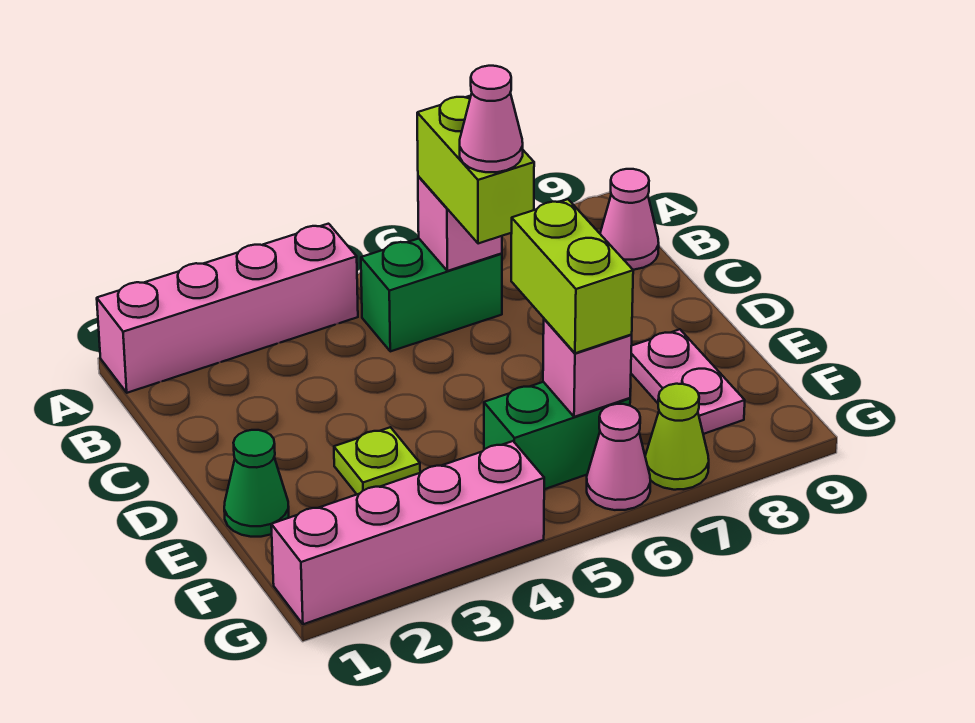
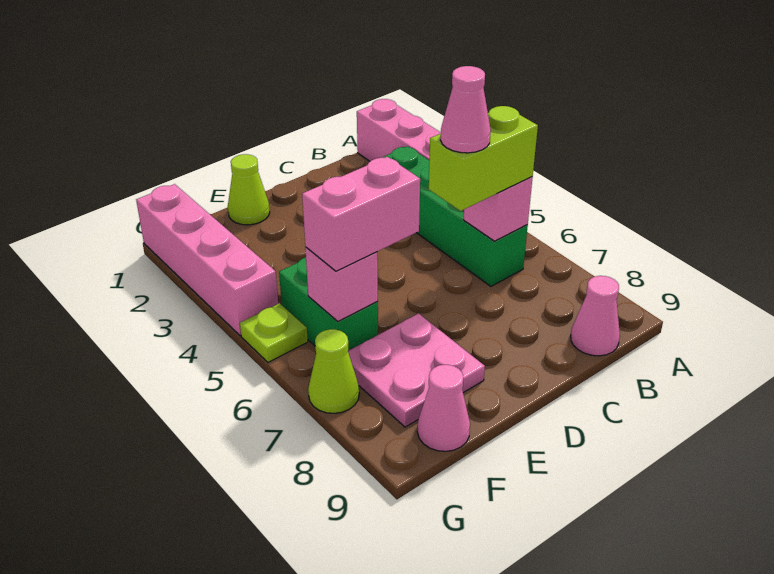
green brick B5:B6 level 1 -> green brick B3:B6 level 1
green cone E1 level 1 -> lime cone E1 level 1
lime plate E3 level 1 -> lime plate G5 level 1
lime brick E6:F6 level 3 -> pink brick E6:F6 level 3
pink plate E8:F8 level 1 -> pink plate E7:F8 level 1
pink cone G6 level 1 -> pink cone F9 level 1

